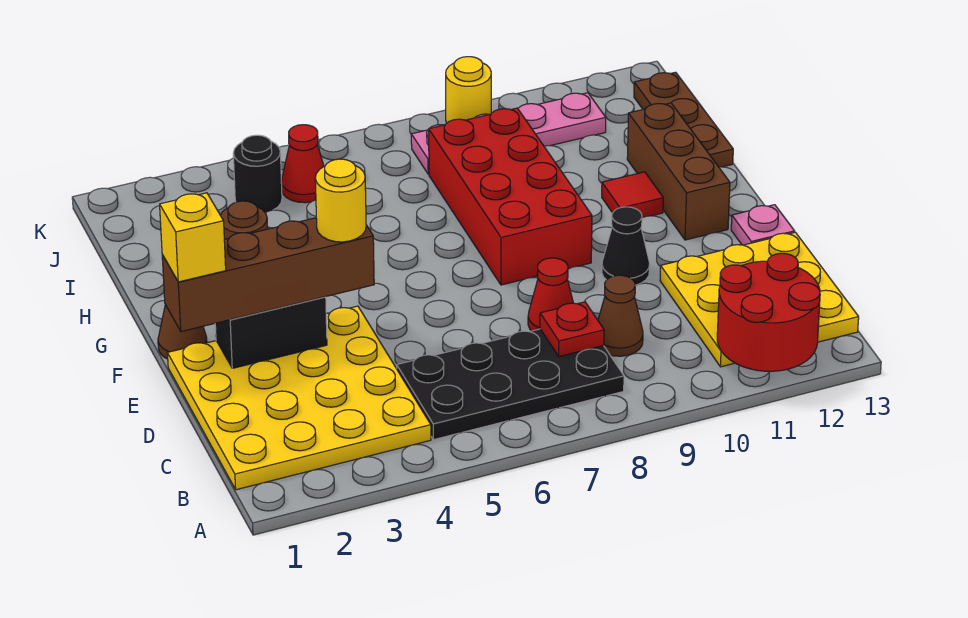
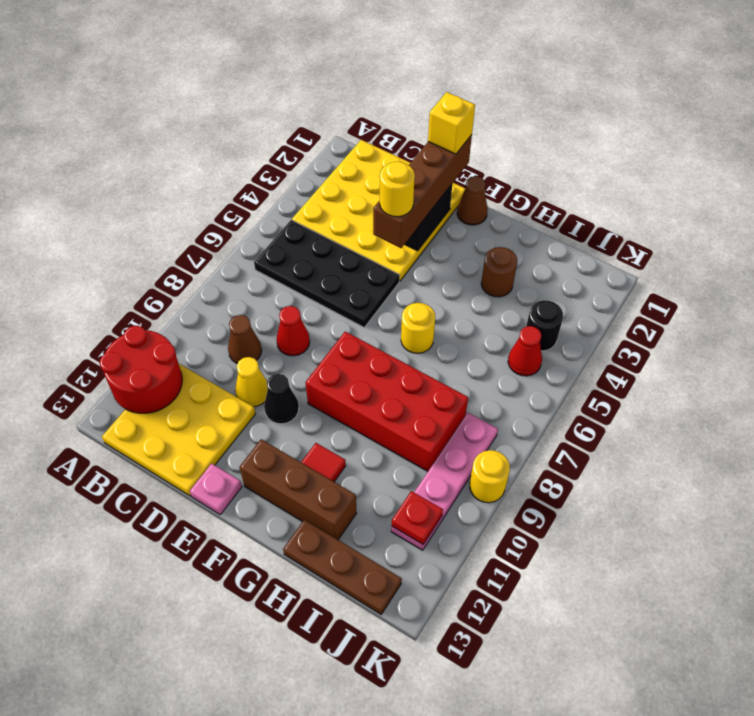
black plate B5:C8 level 1 -> black plate B5:E6 level 1
red plate C8 level 2 -> red plate J11 level 2
none -> yellow cone D10 level 1
none -> yellow round brick G6 level 1

